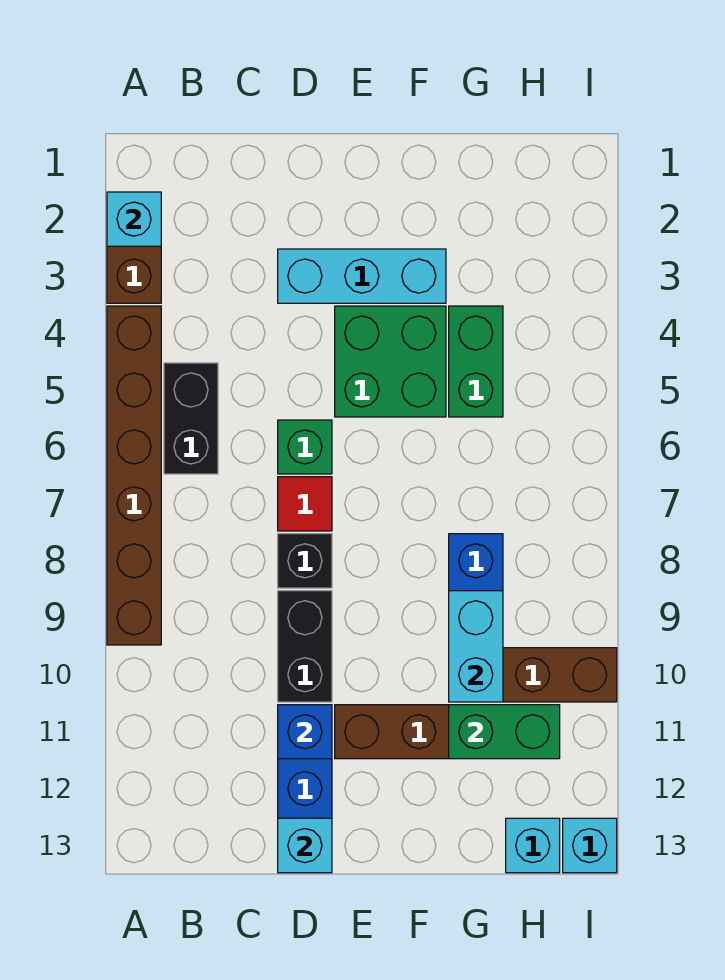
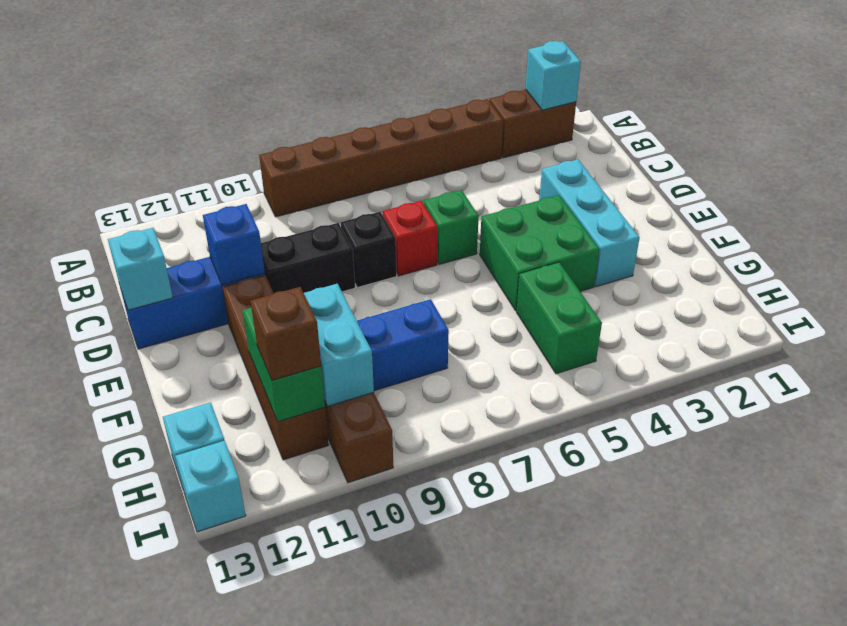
black brick B5:B6 level 1 -> none
red tile D7 level 1 -> red brick D7 level 1
green brick G4:G5 level 1 -> green brick G5:H5 level 1
cyan brick G9:G10 level 2 -> cyan brick G10:H10 level 2
none -> brown brick H11 level 3

